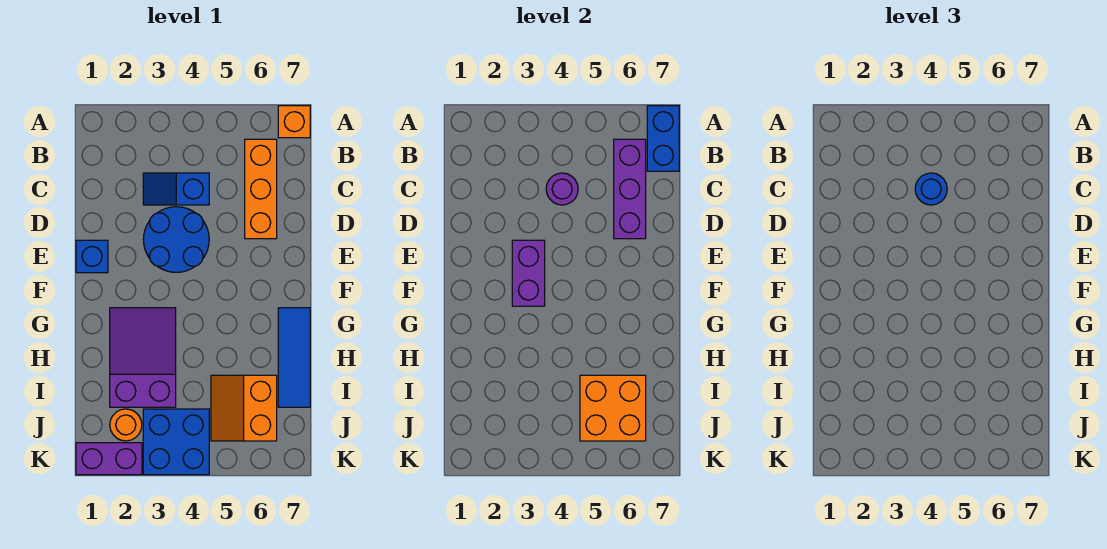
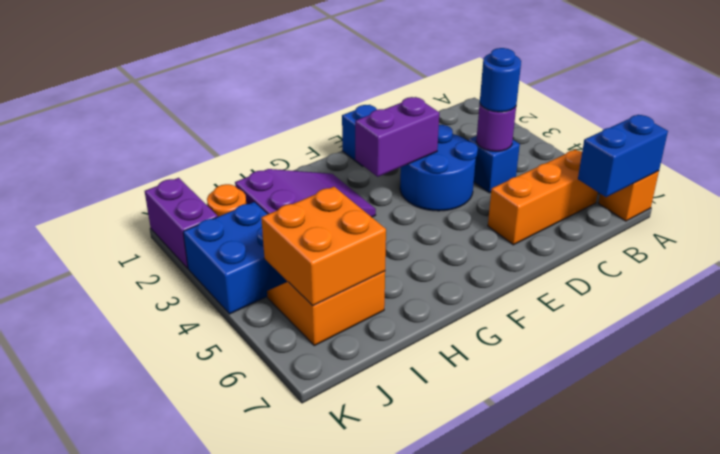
purple brick B6:D6 level 2 -> none
blue tile G7:I7 level 1 -> none

